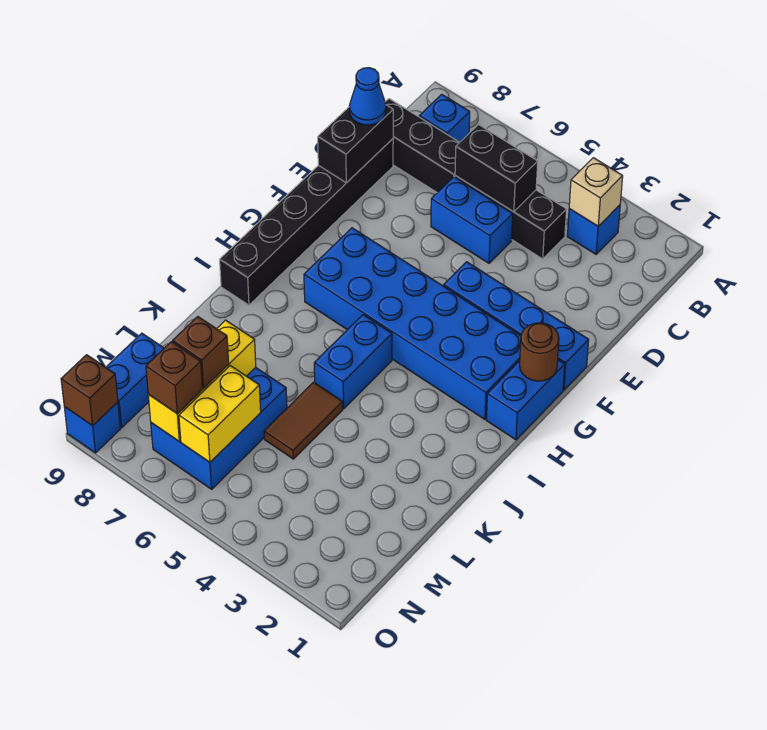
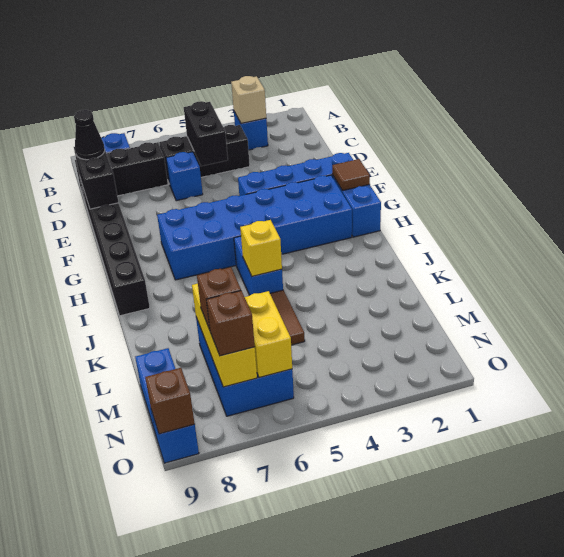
black brick C5:C6 level 2 -> black brick C5:D5 level 2
blue brick D5:D6 level 1 -> blue brick D6 level 1
blue cone D9 level 3 -> black cone D9 level 3
brown round brick G1 level 2 -> brown tile G1 level 2
none -> yellow brick J5 level 2

